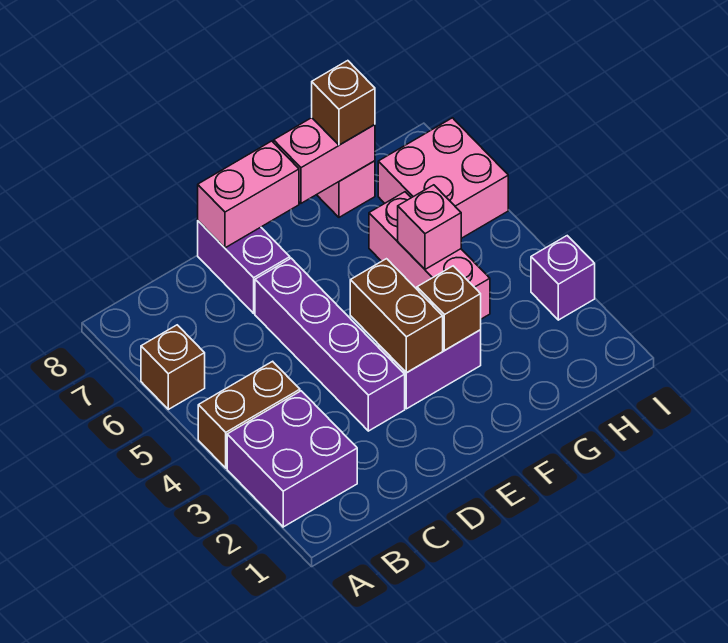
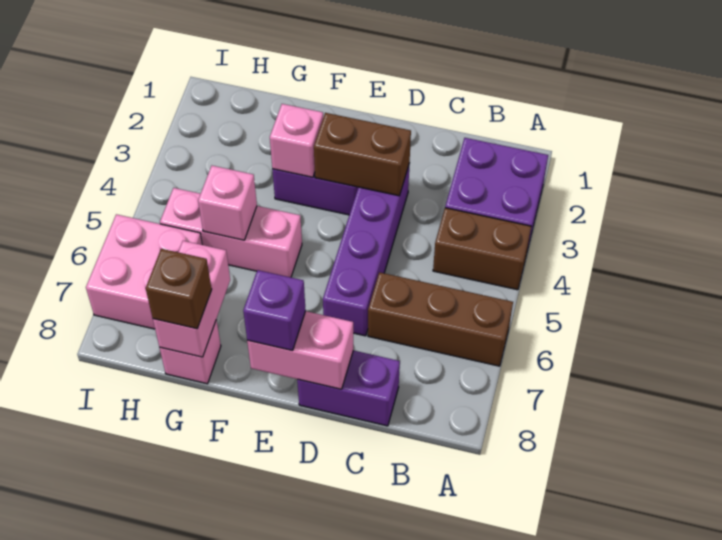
brown brick A6 level 1 -> brown brick A6:C6 level 1
purple brick D7:D8 level 1 -> purple brick C8:D8 level 1
brown brick E3:E4 level 2 -> brown brick D3:E3 level 2
brown brick F3 level 2 -> pink brick F3 level 2
pink brick F8:G8 level 2 -> pink brick G7:G8 level 2
pink brick G4:G6 level 1 -> pink brick F5:H5 level 1
purple brick I3 level 1 -> purple brick E8 level 3

